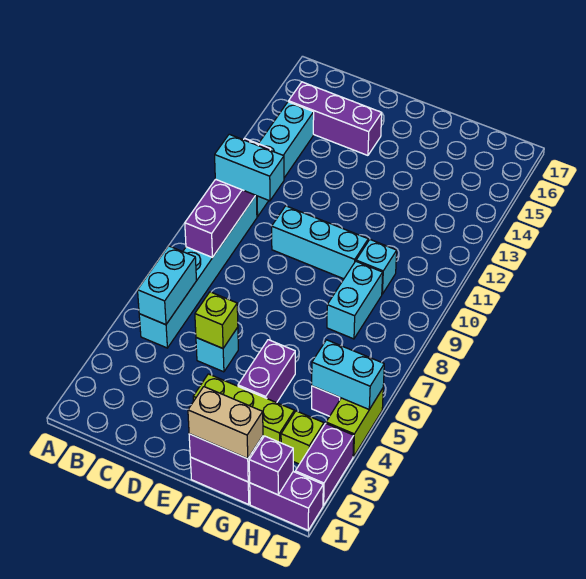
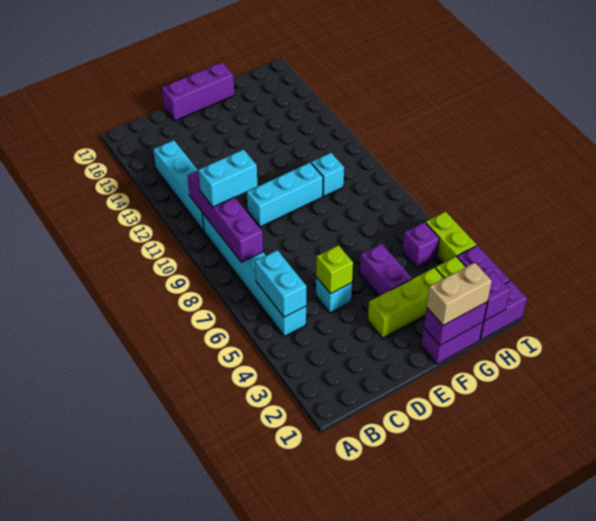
purple brick B15:D15 level 1 -> purple brick D17:F17 level 1
cyan brick G8:G9 level 1 -> none
cyan brick H5:I5 level 2 -> none

